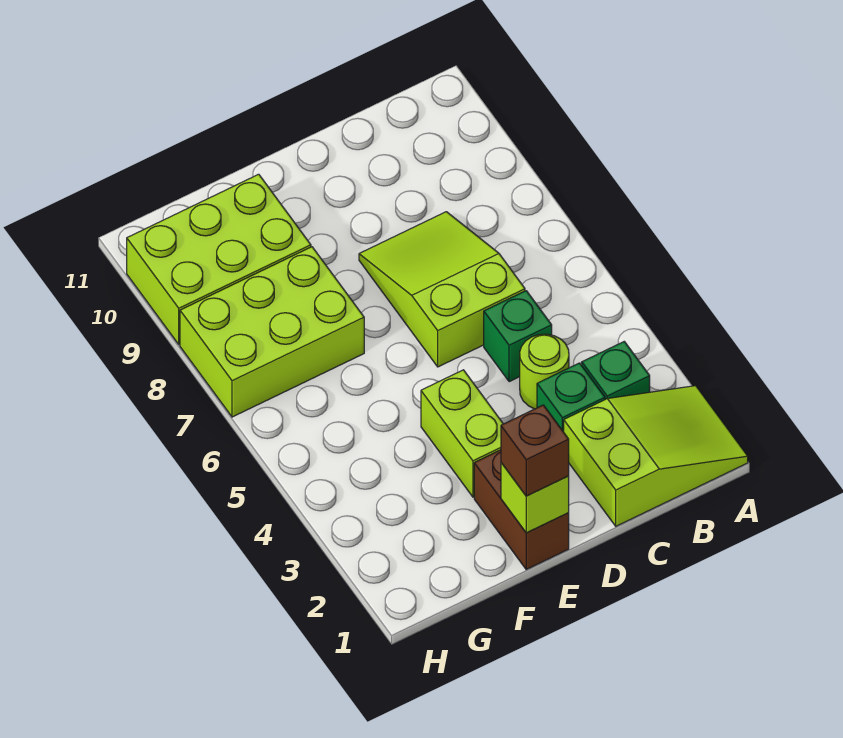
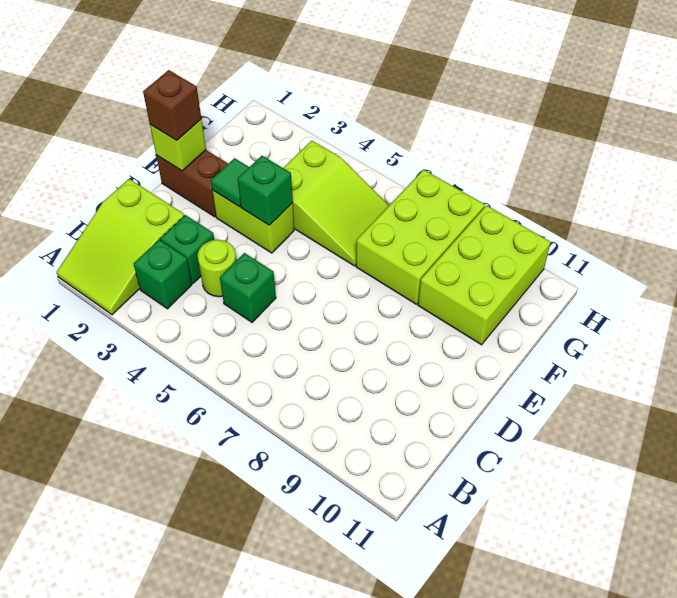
lime slope C6:D8 level 1 top 6 -> lime slope F4:G6 level 1 top 4
none -> green tile E3 level 2
none -> green brick E4 level 2

